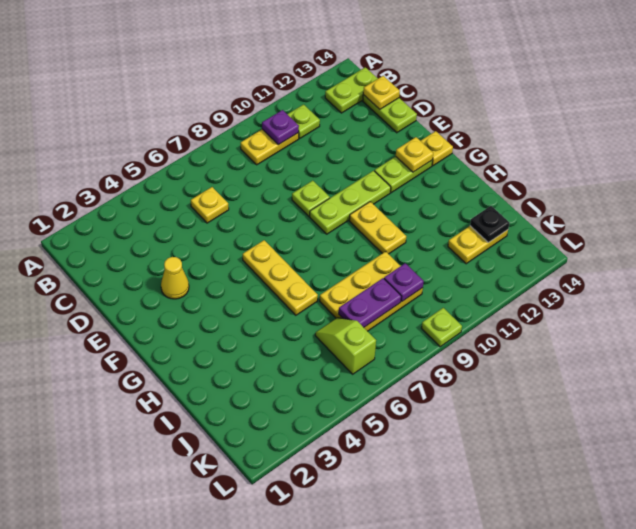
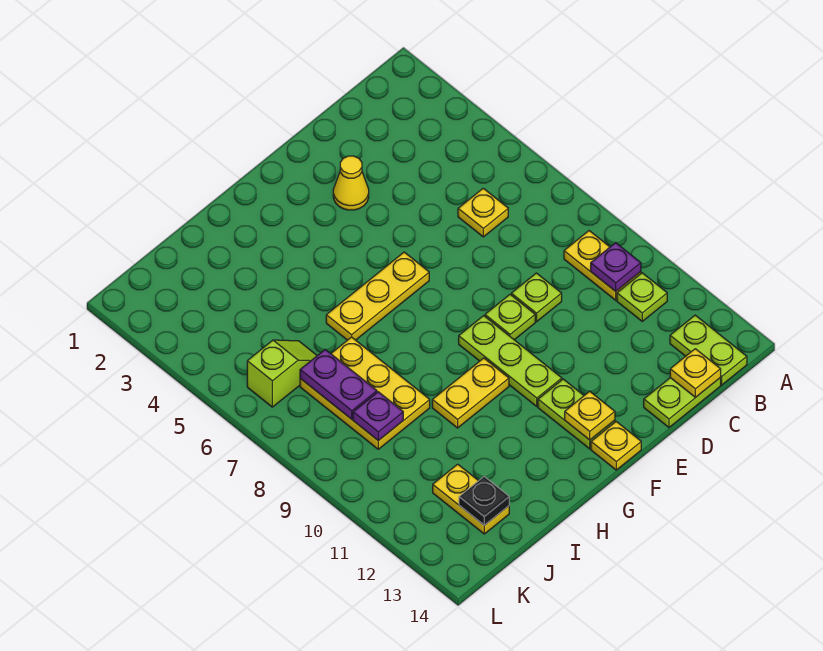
lime plate L9 level 1 -> lime plate D9 level 1

